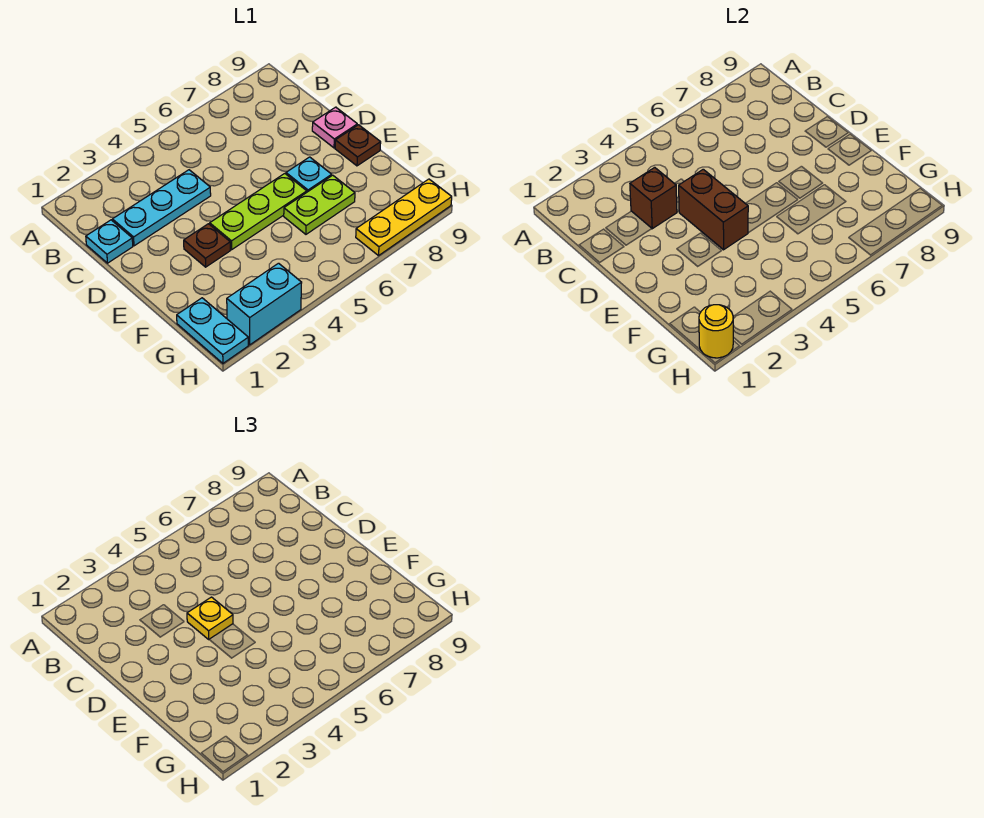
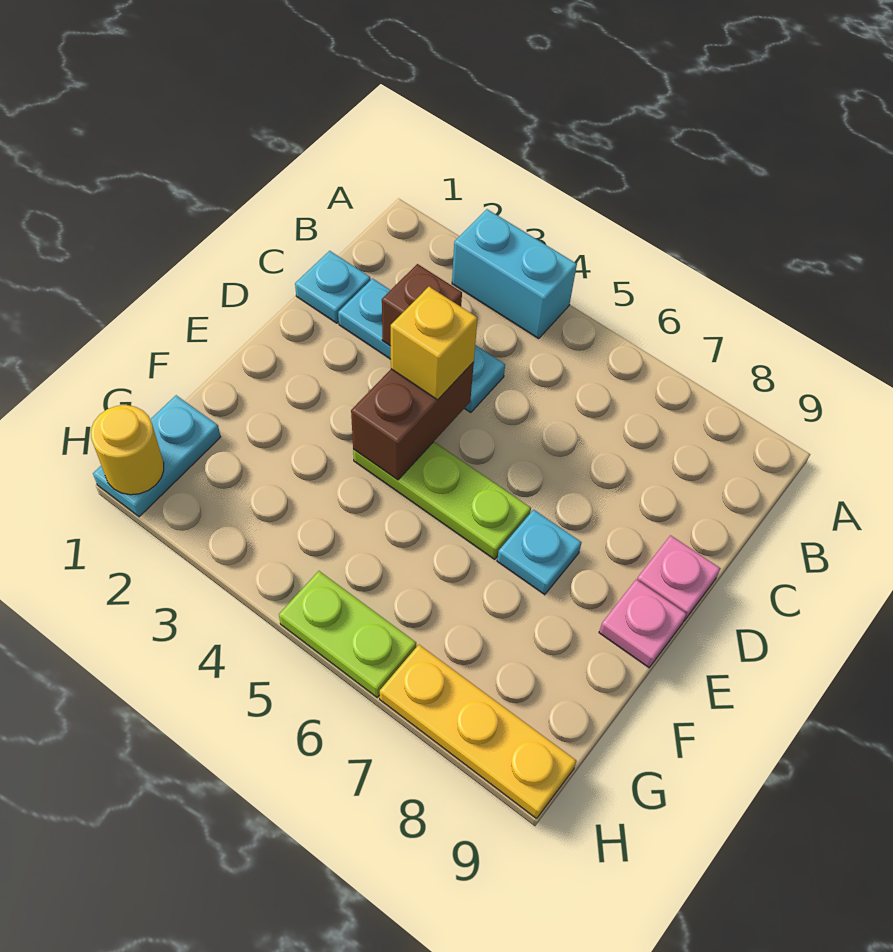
yellow plate D4 level 3 -> yellow brick D4 level 3
brown plate E3 level 1 -> none
brown plate E9 level 1 -> pink plate E9 level 1
lime plate F6:F7 level 1 -> lime plate H5:H6 level 1
cyan brick H2:H3 level 1 -> cyan brick A3:A4 level 1

